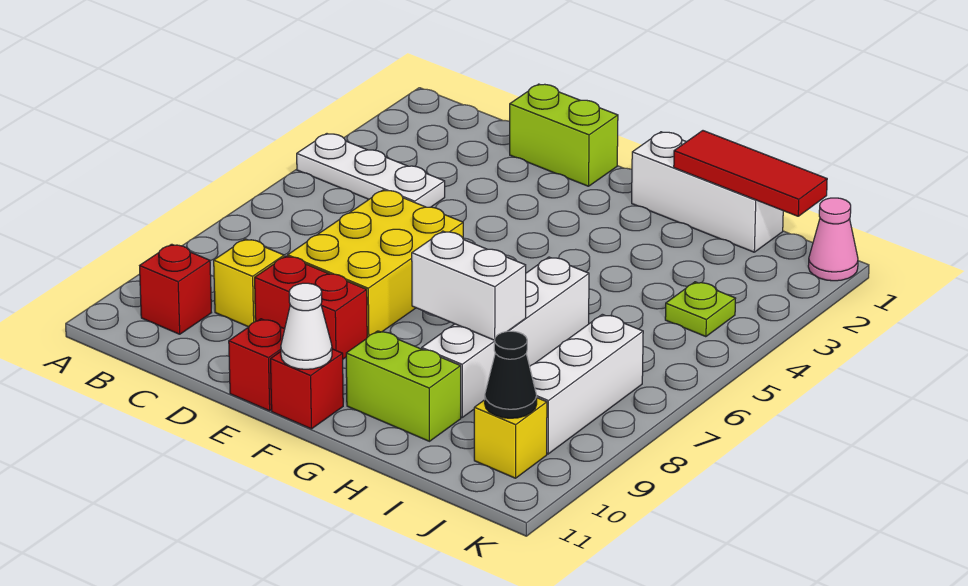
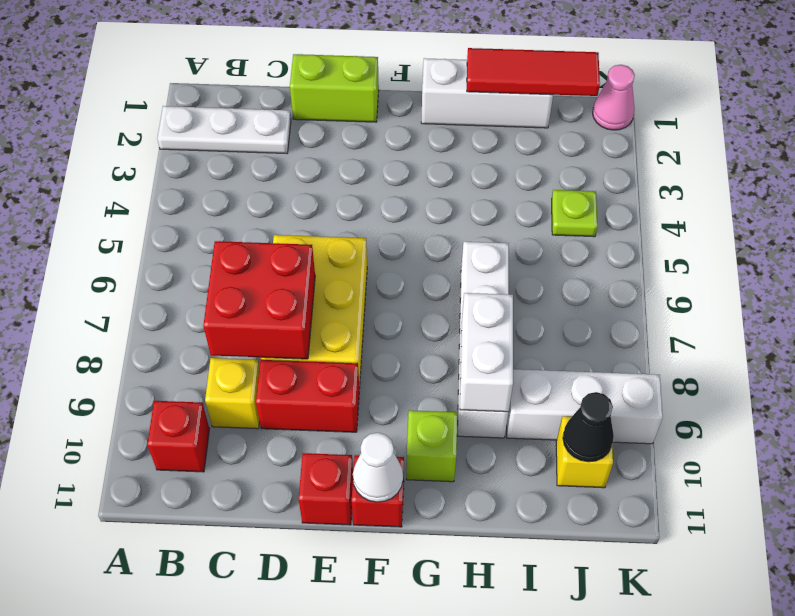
white plate A4:C4 level 1 -> white plate A2:C2 level 1
none -> red brick C7:D8 level 2
white brick G8:H8 level 2 -> white brick H8:H9 level 2
lime brick G10:H10 level 1 -> lime brick G10 level 1
white brick J7:J9 level 1 -> white brick I9:K9 level 1

